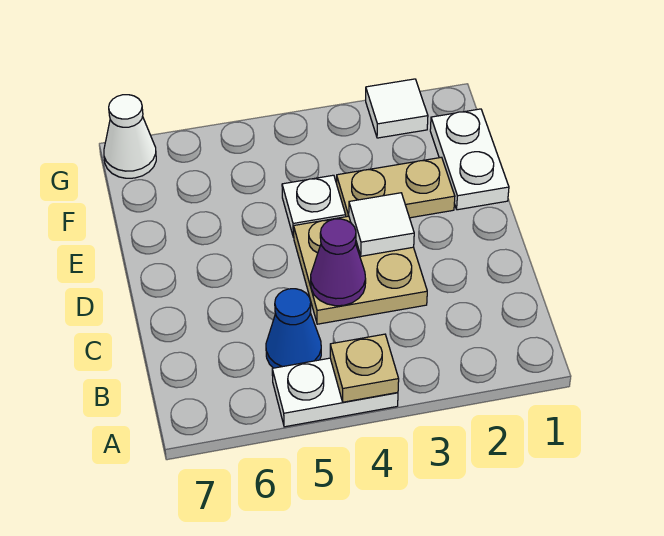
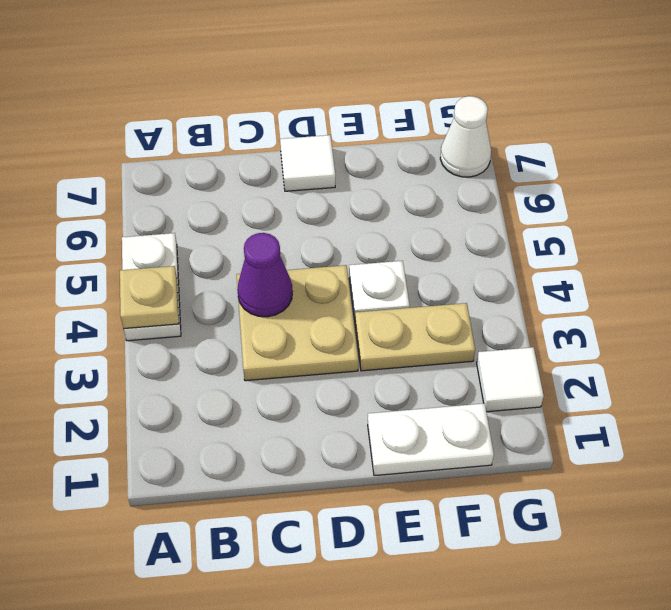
blue cone B5 level 1 -> none
white tile D3 level 2 -> white tile D7 level 1
tan plate E2:E3 level 1 -> tan plate E3:F3 level 1

